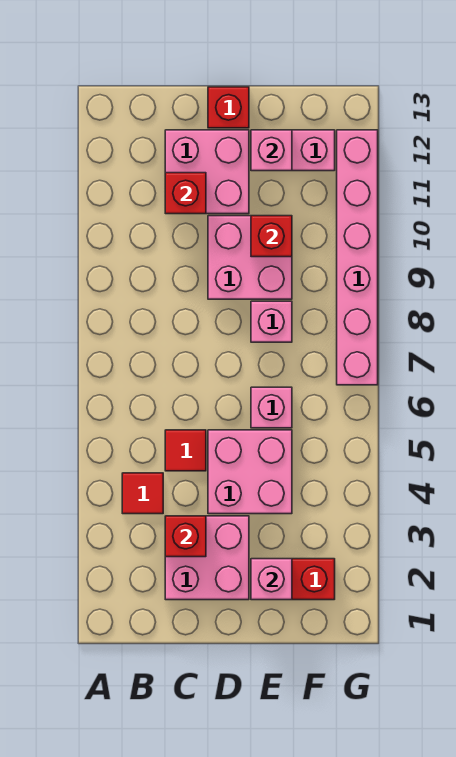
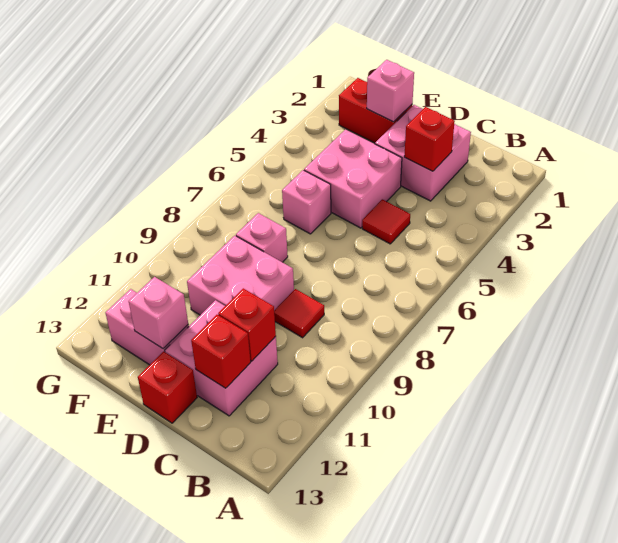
red tile B4 level 1 -> red tile C9 level 1
red brick E10 level 2 -> red brick C12 level 2
pink brick G7:G12 level 1 -> none

